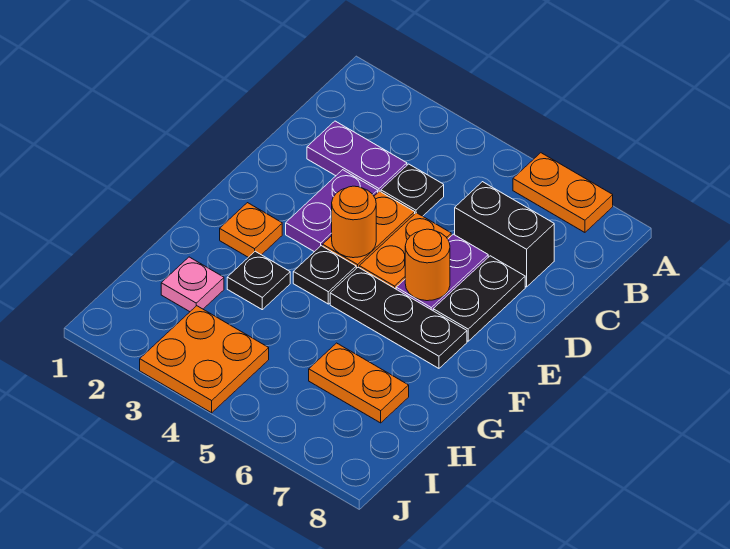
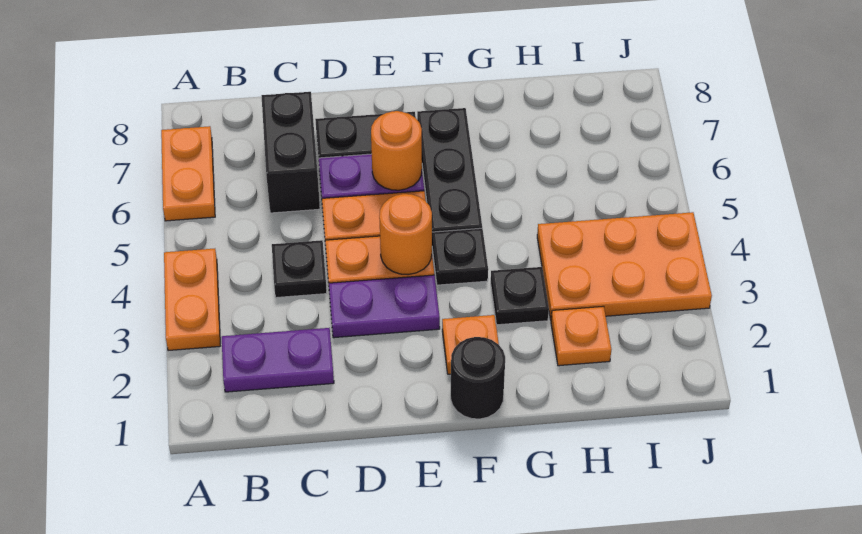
purple plate C2:C3 level 1 -> purple plate B2:C2 level 1
none -> black round brick F1 level 1
pink plate H2 level 1 -> orange plate H2 level 1
orange plate H6:H7 level 1 -> orange plate A3:A4 level 1
orange plate I3:J4 level 1 -> orange plate H3:J4 level 1

